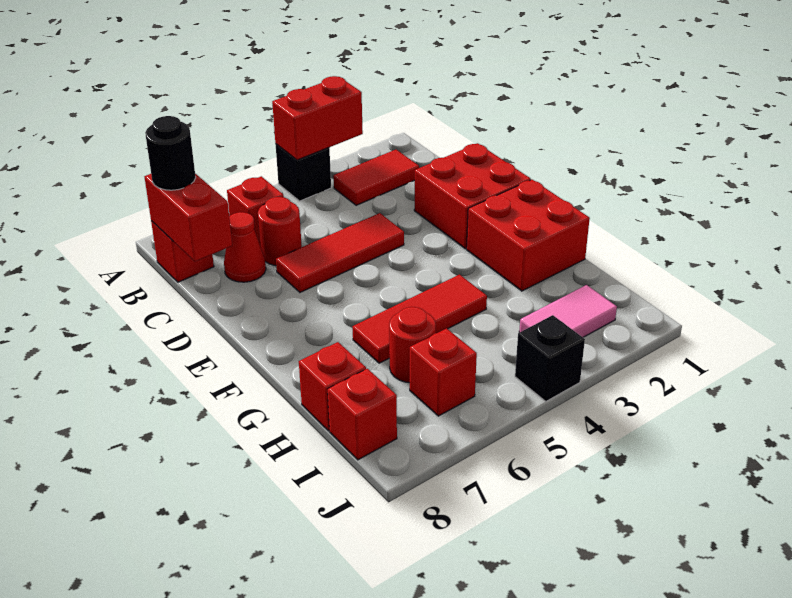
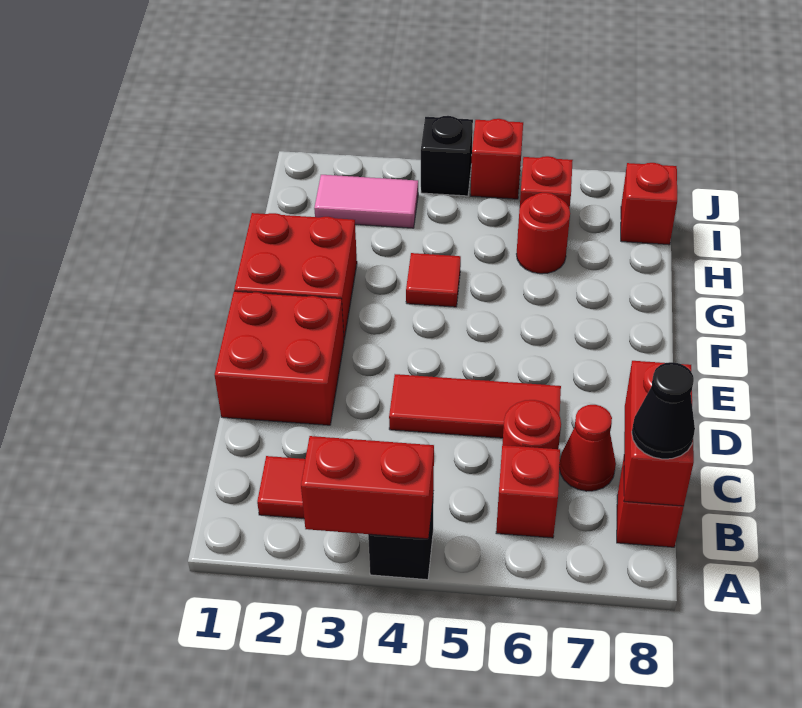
black round brick B8 level 3 -> black cone B8 level 3
red tile G4:G6 level 1 -> red tile G4 level 1
red brick H8 level 1 -> red brick J5 level 1

